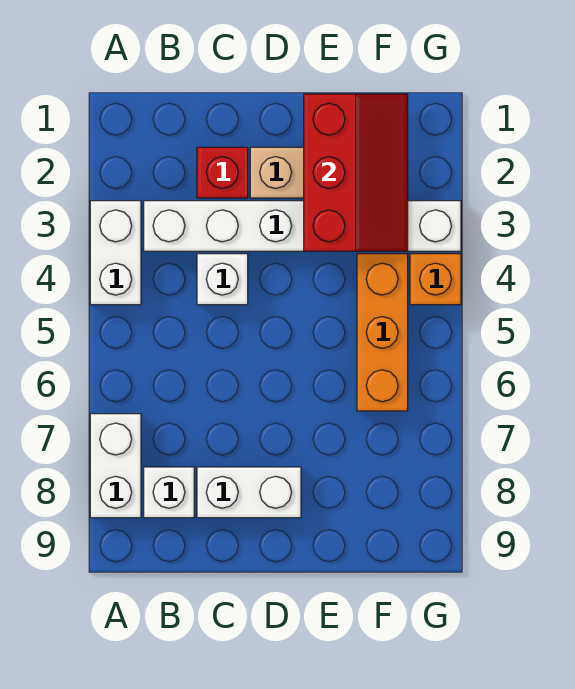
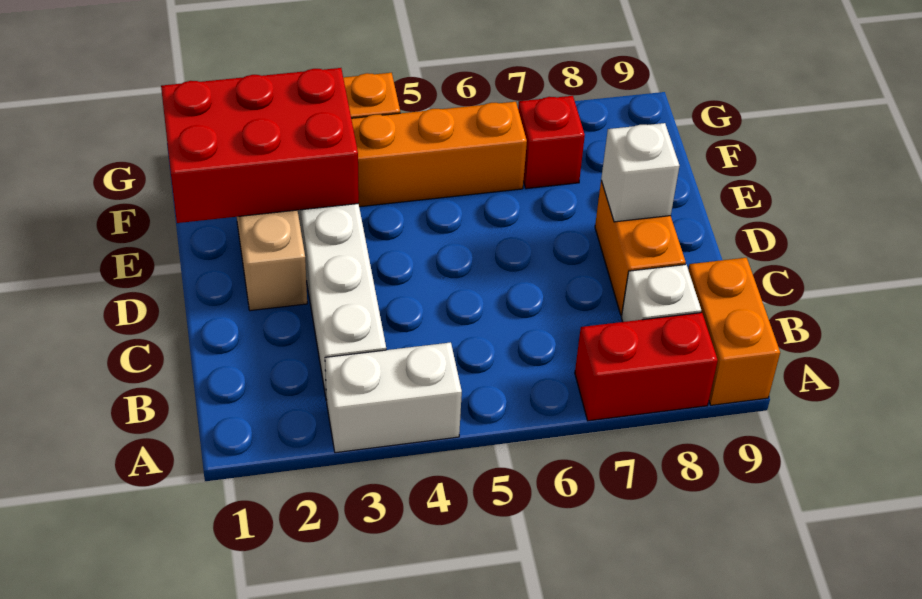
white brick A7:A8 level 1 -> red brick A7:A8 level 1
none -> orange brick A9:B9 level 1
red brick C2 level 1 -> red brick F7 level 1
white brick C4 level 1 -> white brick D8 level 2
white brick C8:D8 level 1 -> orange brick C8:D8 level 1
red slope E1:F3 level 2 top E -> red brick E1:F3 level 2

